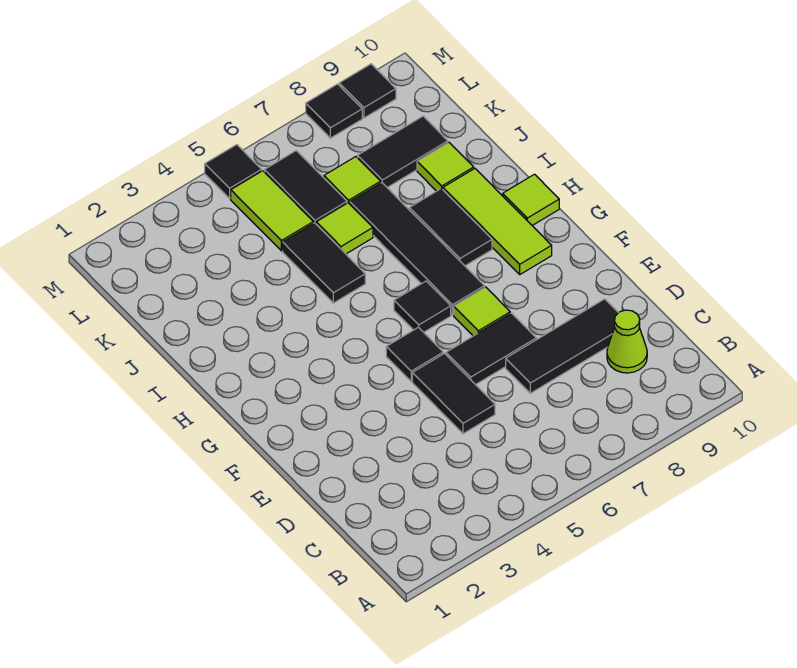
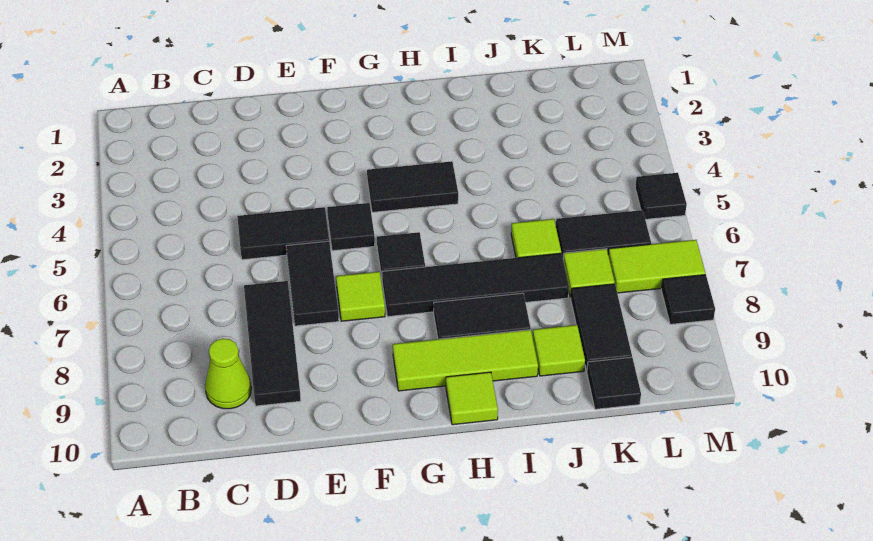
black tile I5:J5 level 1 -> black tile G4:H4 level 1
lime tile K5:L5 level 1 -> lime tile L7:M7 level 1
black tile M9 level 1 -> black tile K10 level 1

